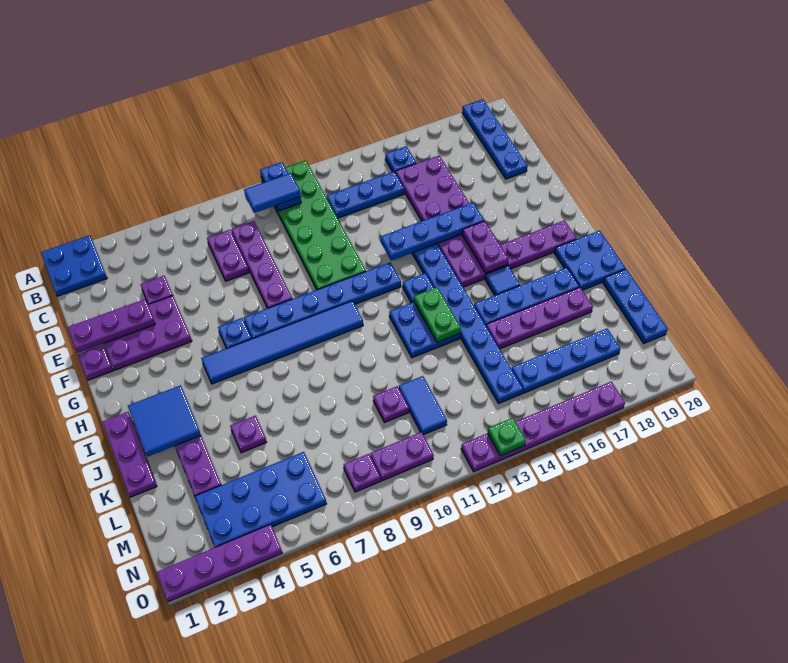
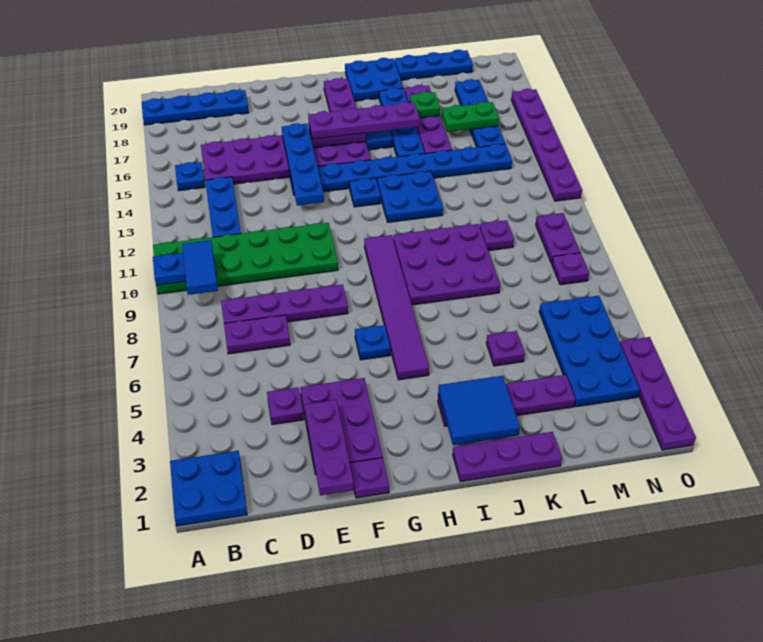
blue plate G7:G12 level 1 -> none
none -> purple plate G16:J16 level 3
blue tile H5:H10 level 1 -> purple tile H5:H10 level 1
none -> purple plate I8:K10 level 1
green plate I13:J13 level 2 -> green plate L16:M16 level 2
blue tile L11:M11 level 1 -> none
green plate O13 level 2 -> green plate K17 level 2

